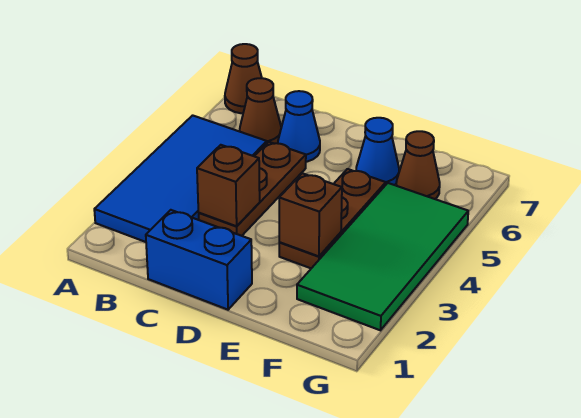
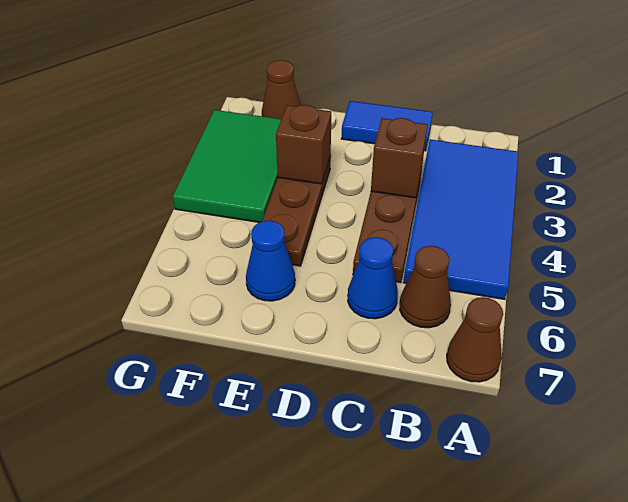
blue brick C1:D1 level 1 -> blue tile C1:D1 level 1
green tile F2:G5 level 1 -> green tile F2:G4 level 1
brown cone F6 level 1 -> brown cone F1 level 1

